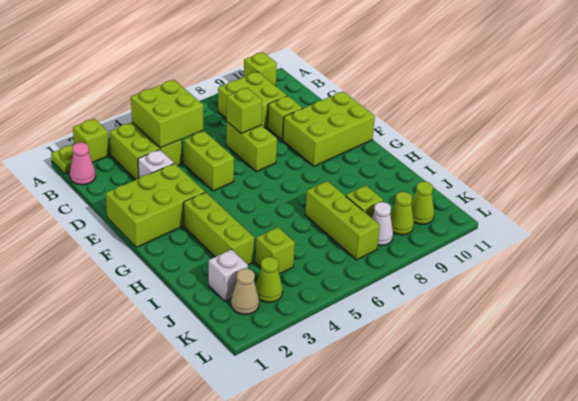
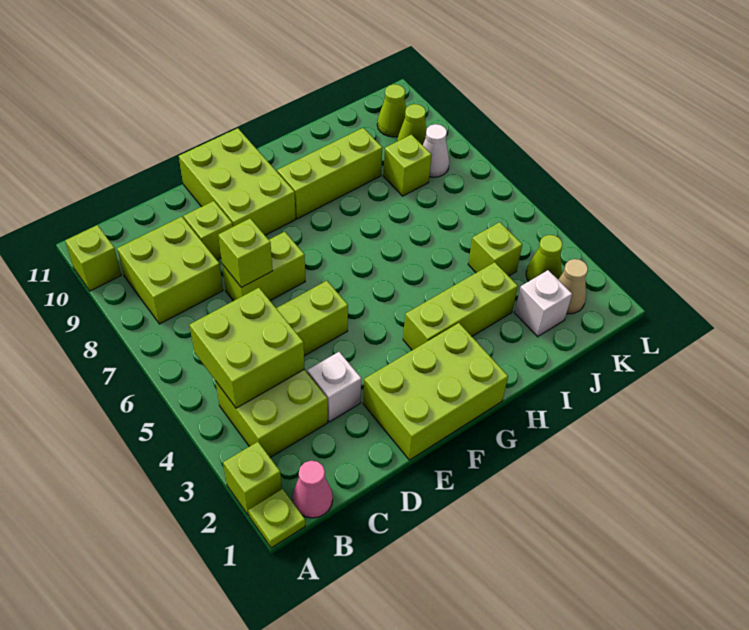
lime brick E1:F3 level 1 -> lime brick E1:G2 level 1
lime brick I7:K7 level 1 -> lime brick G9:I9 level 1

